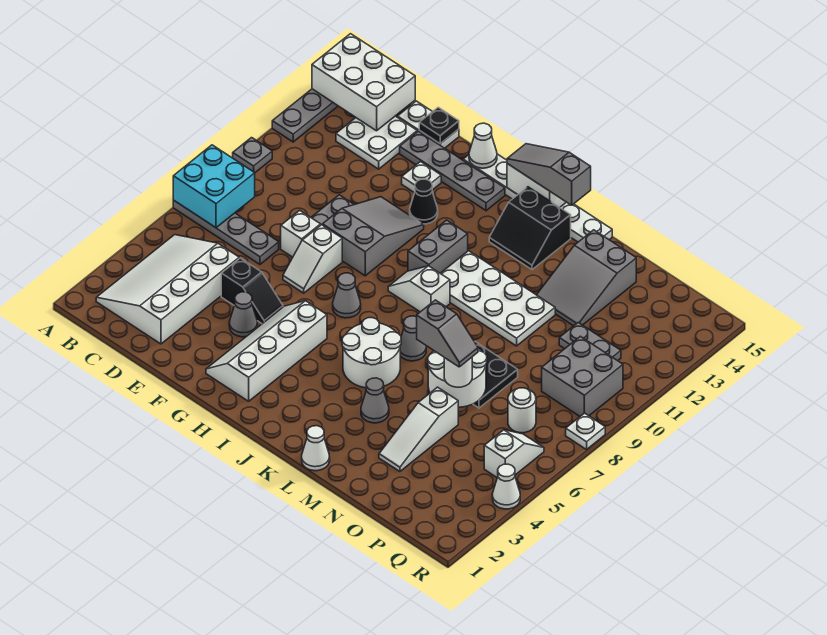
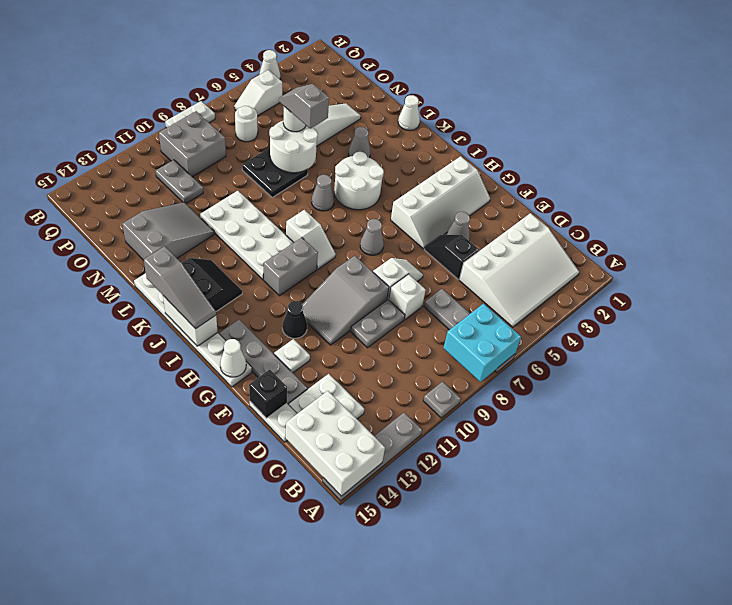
black plate E15 level 2 -> black brick E15 level 2
white plate R8 level 1 -> white plate R8:R9 level 1

